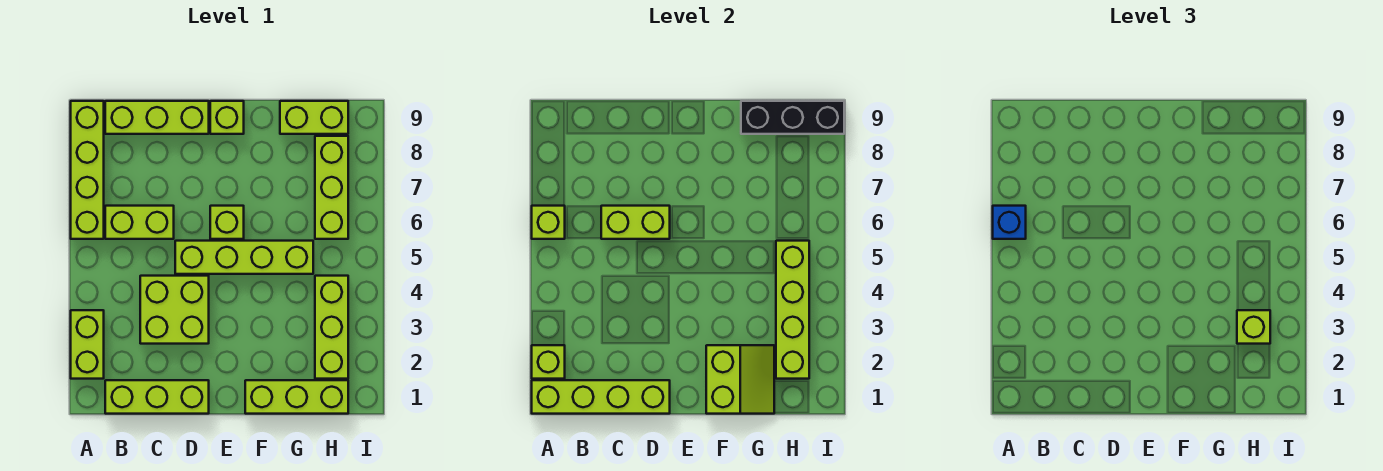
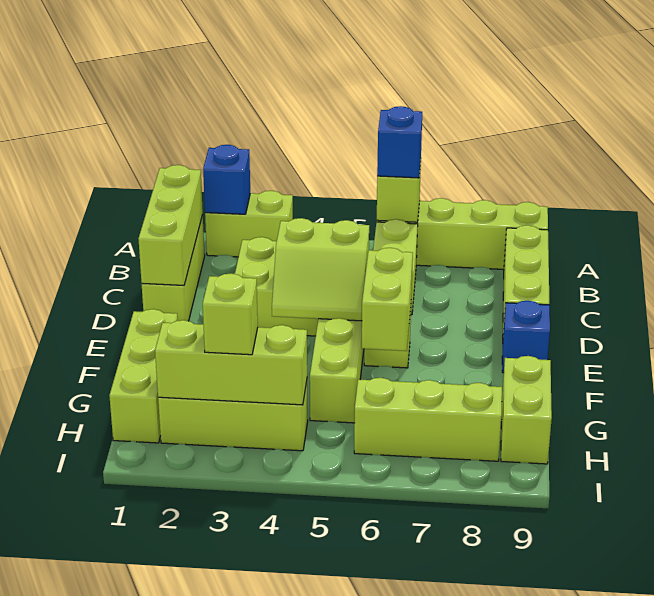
lime brick A1:D1 level 2 -> lime brick B1:D1 level 2
lime brick A2 level 2 -> blue brick A2 level 2
lime brick C6:D6 level 2 -> lime brick E6:F6 level 2
lime brick E9 level 1 -> blue brick E9 level 1
lime slope F1:G2 level 2 top F -> lime slope D4:E5 level 2 top D
black brick G9:I9 level 2 -> none
lime brick H2:H5 level 2 -> lime brick H2:H4 level 2

